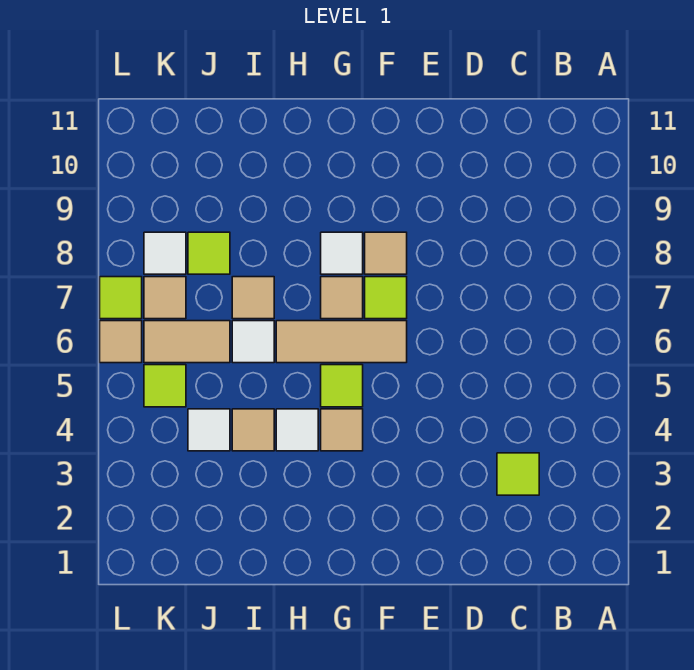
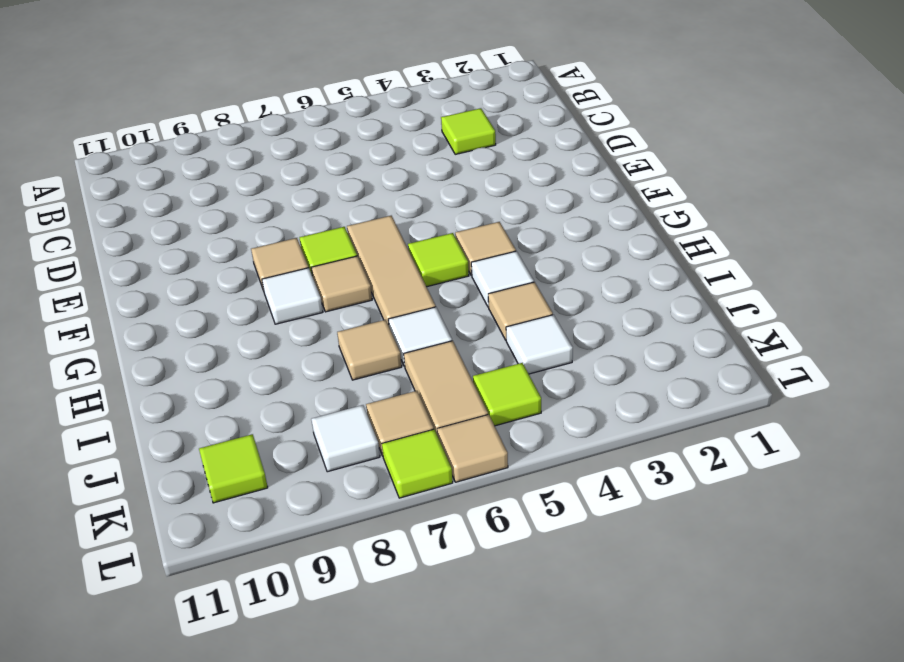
lime tile J8 level 1 -> lime tile K10 level 1

